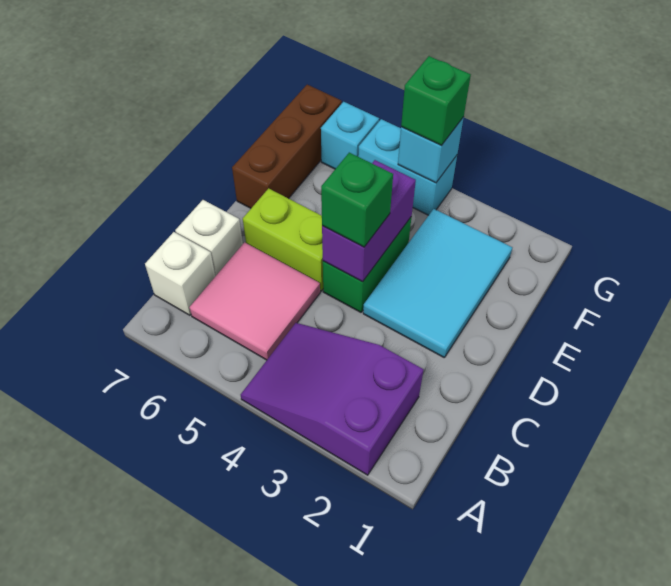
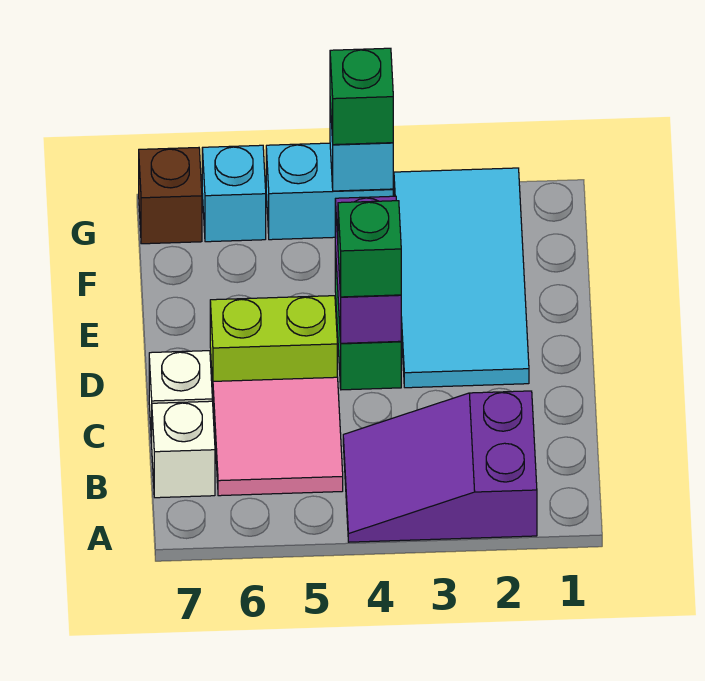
cyan tile D2:F3 level 1 -> cyan tile D2:G3 level 1
brown brick E7:G7 level 1 -> brown brick G7 level 1

